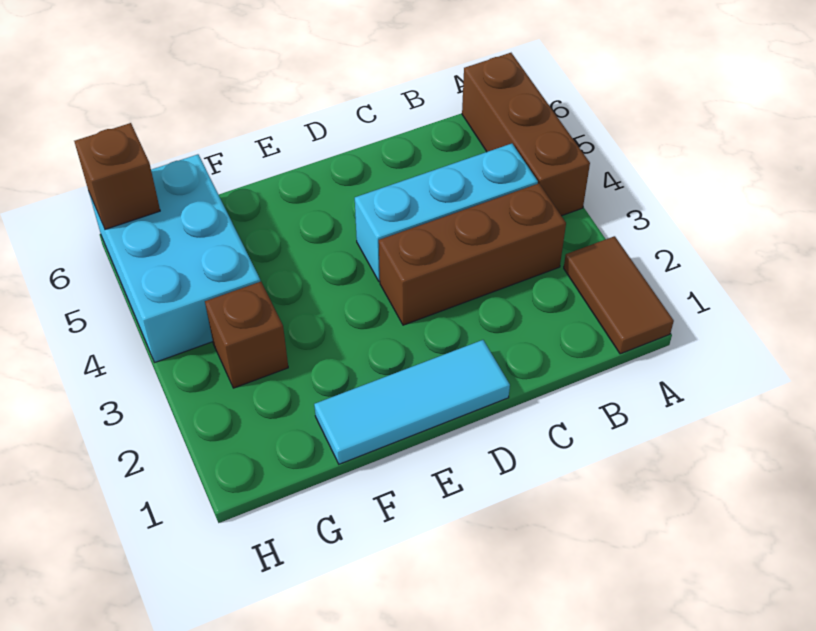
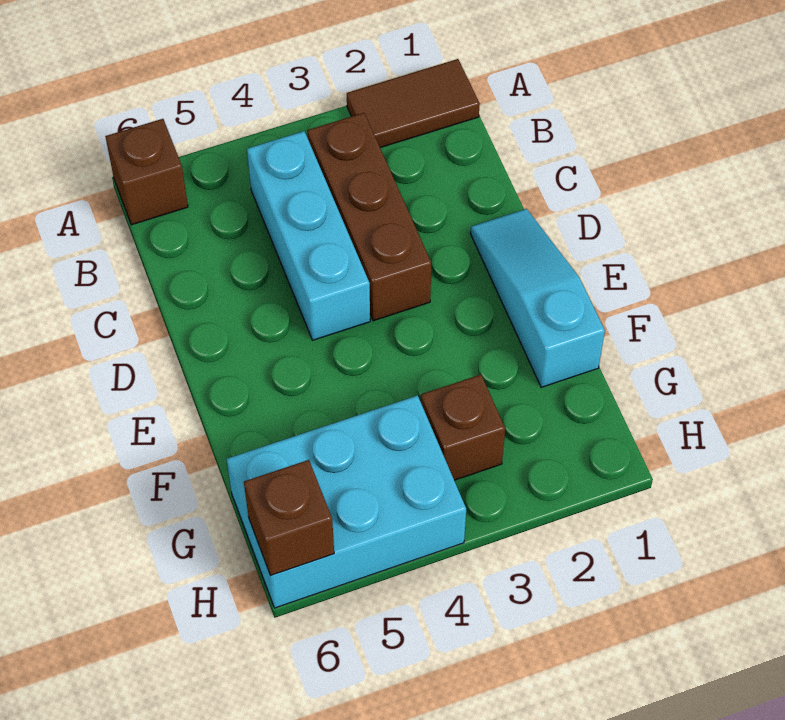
brown brick A4:A6 level 1 -> brown brick A6 level 1
cyan tile D1:F1 level 1 -> cyan slope D1:F1 level 1 top F

